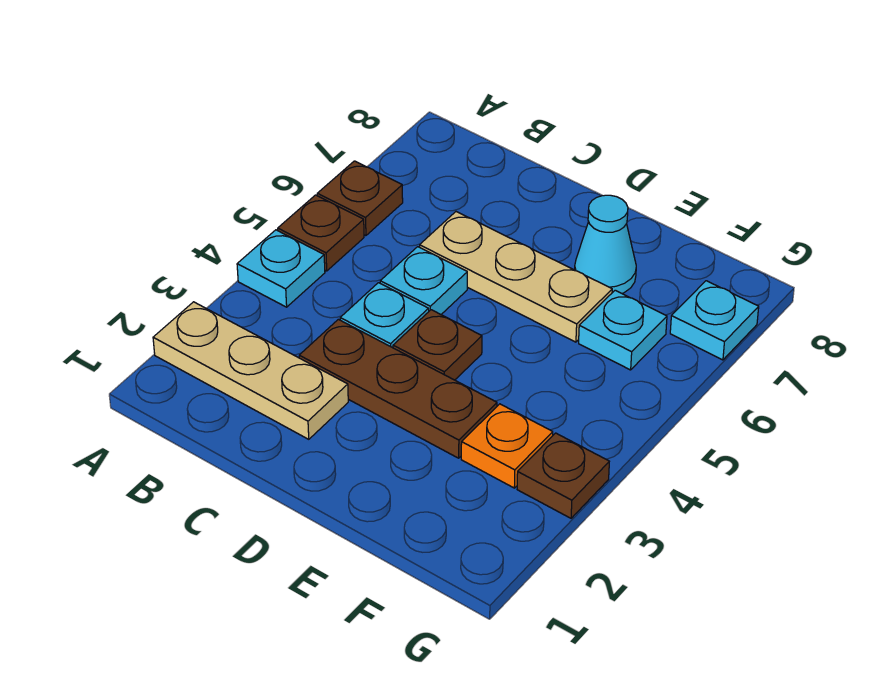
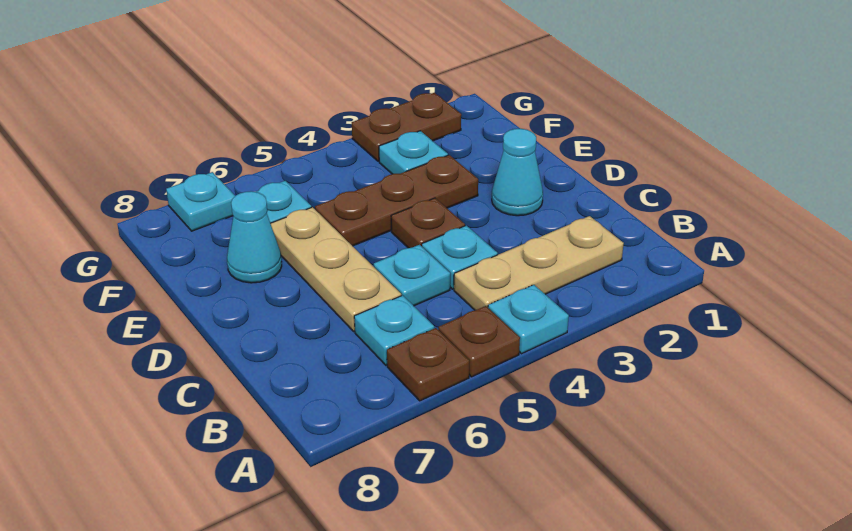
tan plate A2:C2 level 1 -> tan plate B2:B4 level 1
none -> cyan plate B6 level 1
brown plate C3:E3 level 1 -> brown plate E3:E5 level 1
none -> cyan cone D2 level 1
orange plate F3 level 1 -> cyan plate F3 level 1
brown plate G3 level 1 -> brown plate G2:G3 level 1

